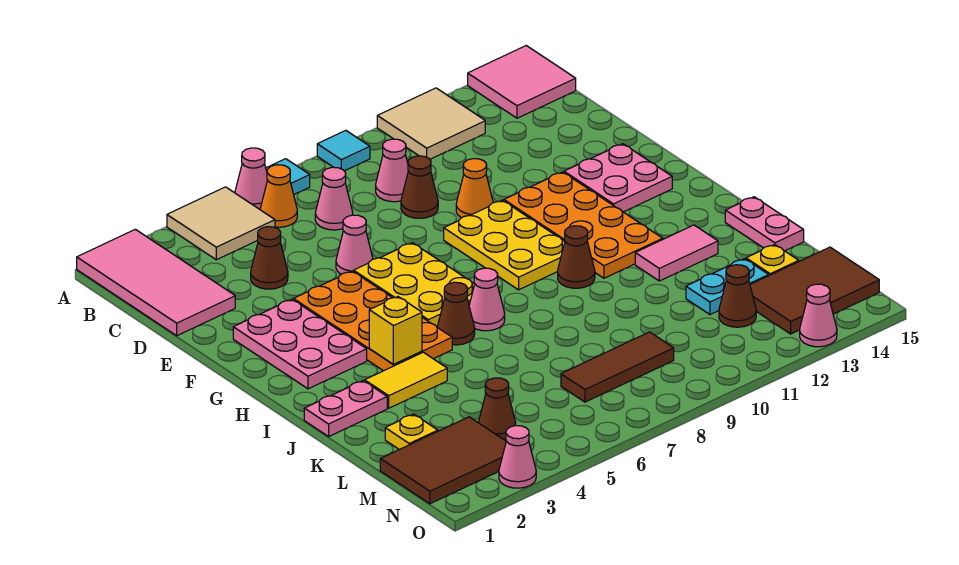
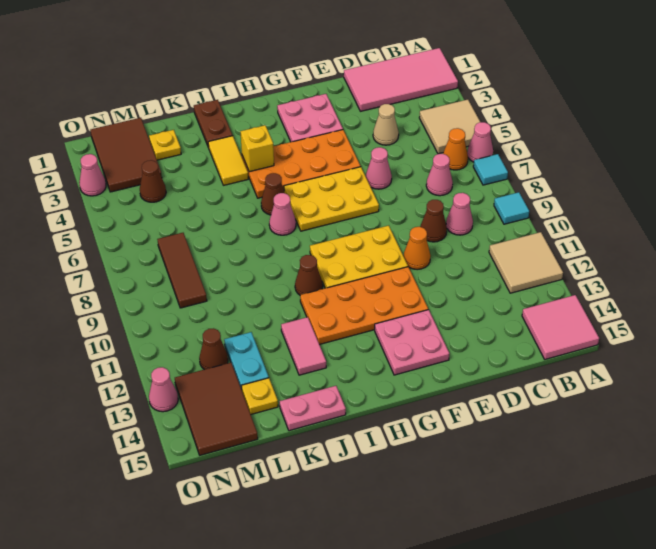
brown cone D4 level 1 -> tan cone D4 level 1
pink plate F2:H3 level 1 -> pink plate F2:G3 level 1
pink plate J1:J2 level 1 -> brown plate J1:J2 level 1

